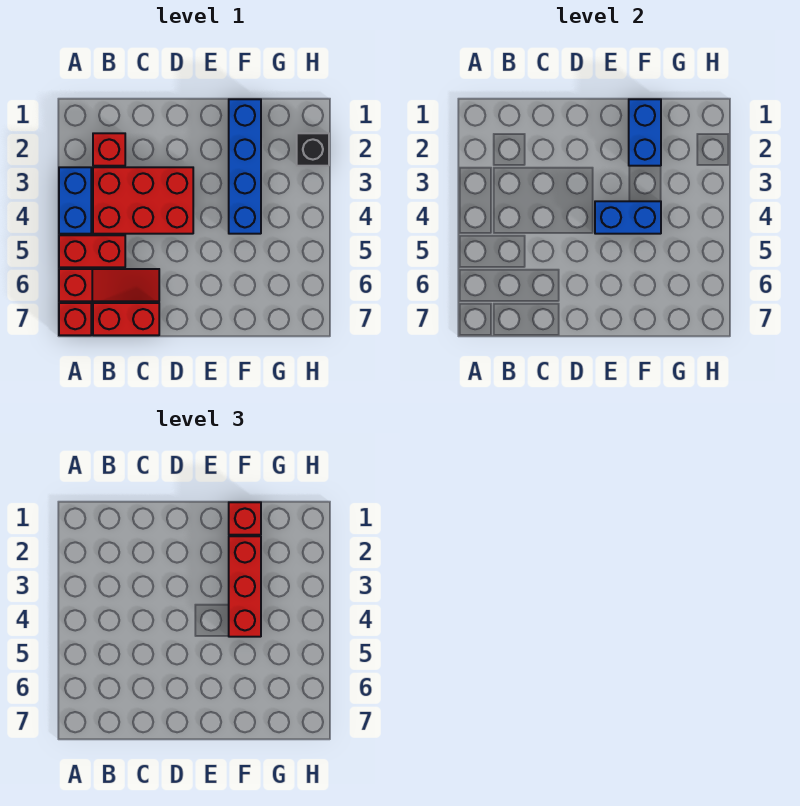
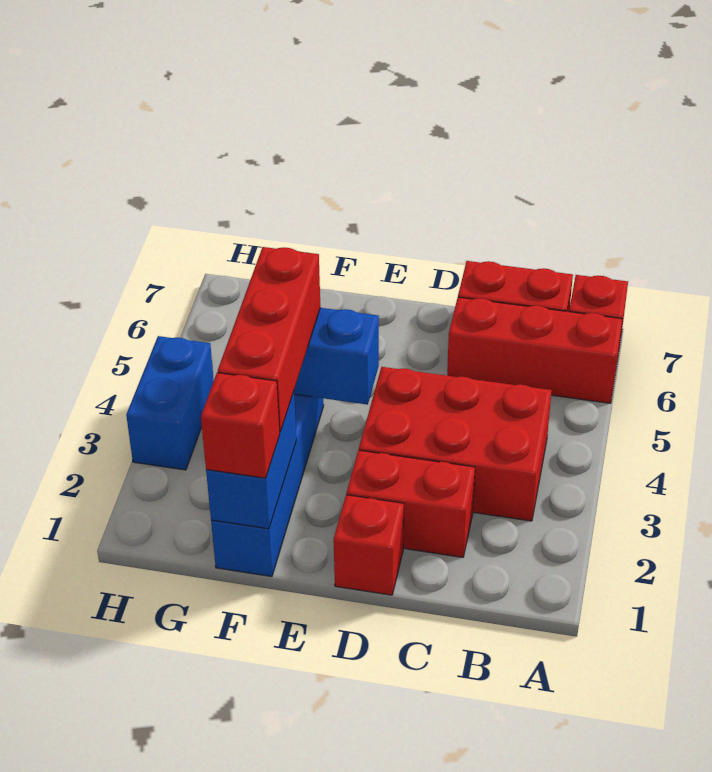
blue brick A3:A4 level 1 -> blue brick H3:H4 level 1
red brick A5:B5 level 1 -> red brick C2:D2 level 1
red slope A6:C6 level 1 top A -> red brick A6:C6 level 1
red brick B2 level 1 -> red brick D1 level 1
black brick H2 level 1 -> none

